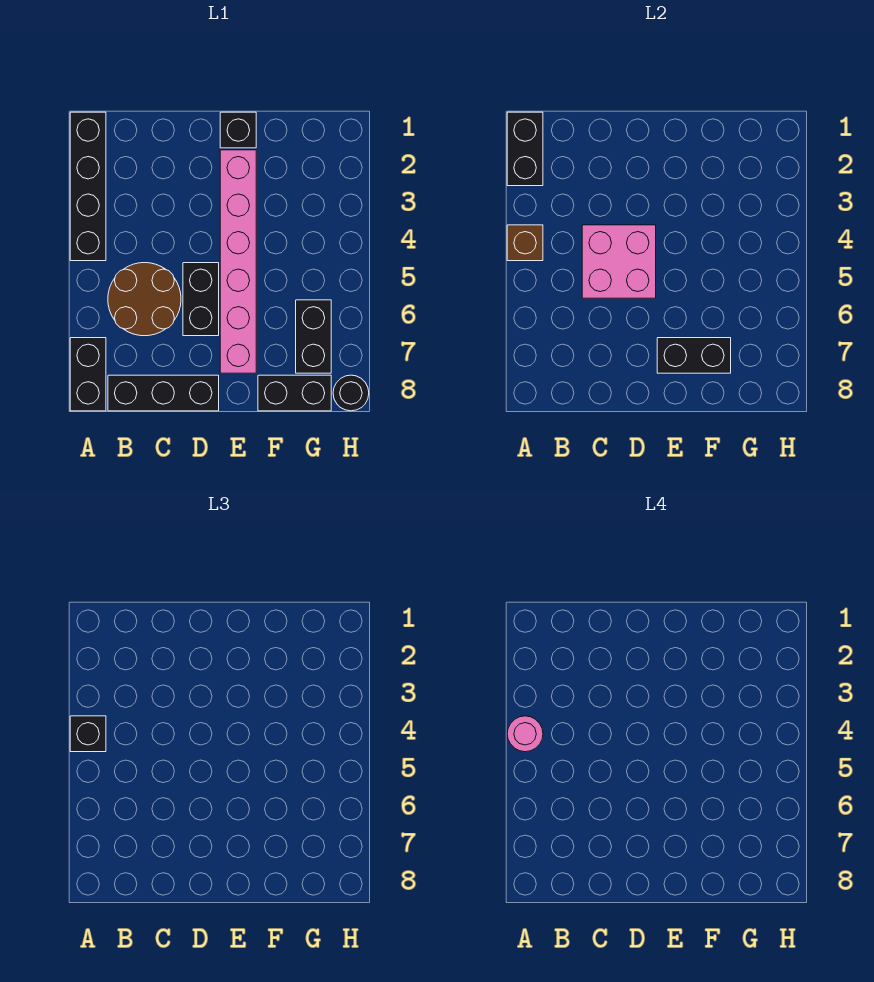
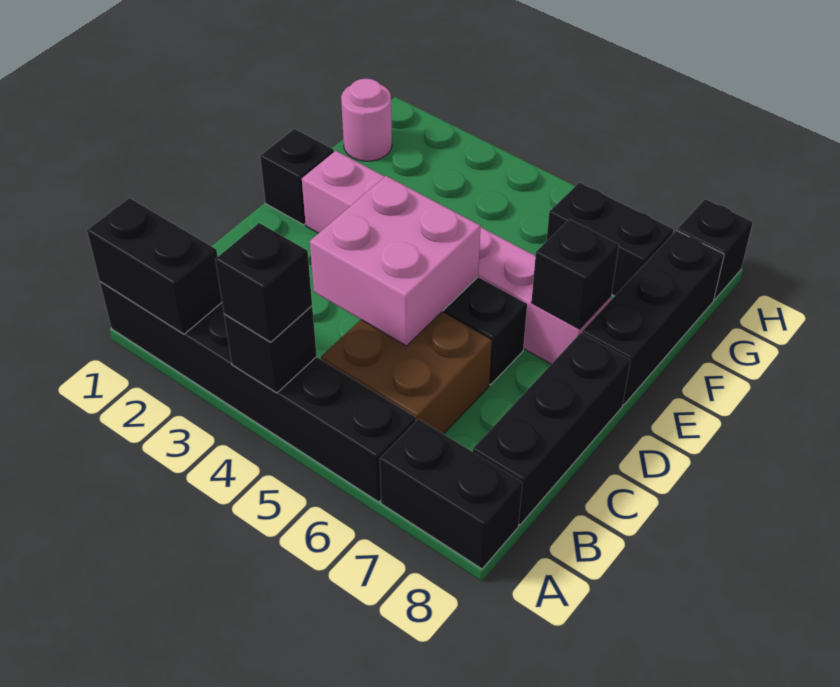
black brick A1:A4 level 1 -> black brick A1:A6 level 1
brown brick A4 level 2 -> black brick A4 level 2
pink round brick A4 level 4 -> pink round brick G1 level 1
brown round brick B5:C6 level 1 -> brown brick B5:C6 level 1
black brick E7:F7 level 2 -> black brick E7 level 2
black brick F8:G8 level 1 -> black brick E8:G8 level 1
black round brick H8 level 1 -> black brick H8 level 1

